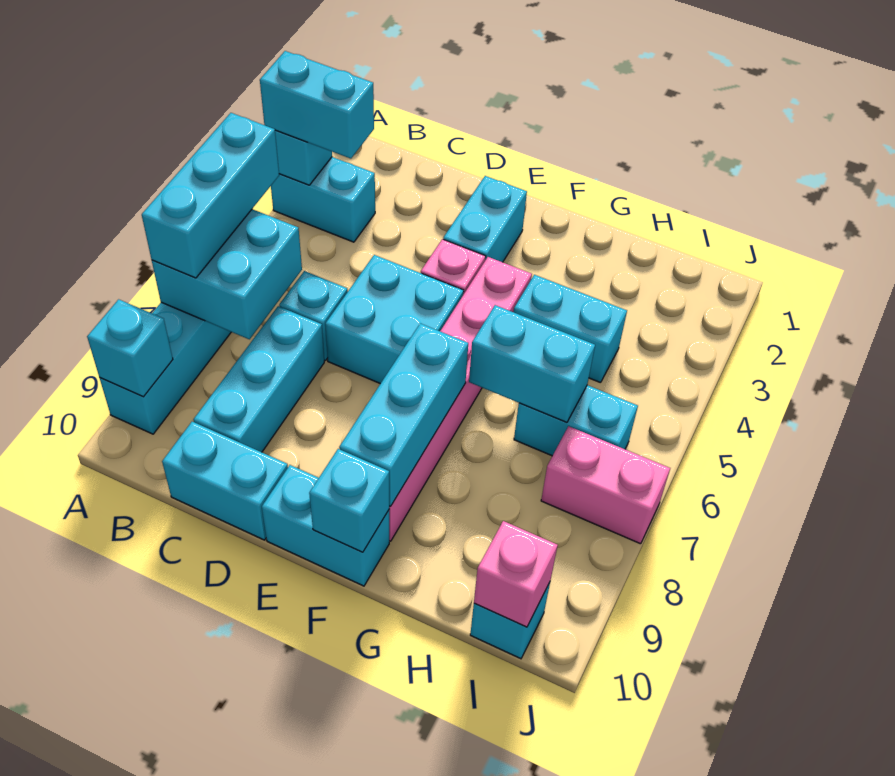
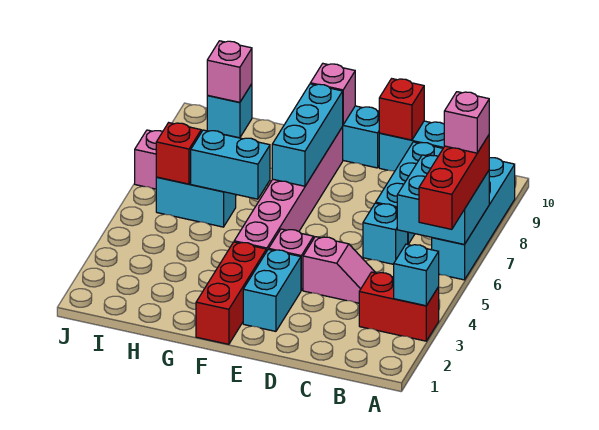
cyan brick A3:B3 level 1 -> red brick A3:B3 level 1
cyan brick A3:B3 level 3 -> none
cyan brick A5:A7 level 3 -> red brick A5:A7 level 3
none -> pink brick A7 level 4
cyan brick A9 level 2 -> none
none -> pink slope C4:D4 level 1 top D
cyan brick D5:E6 level 1 -> none
none -> red brick D10 level 2
none -> red brick F1:F3 level 1
cyan brick F10 level 2 -> pink brick F10 level 2
cyan brick G4:H4 level 1 -> none
none -> red brick I6 level 2

